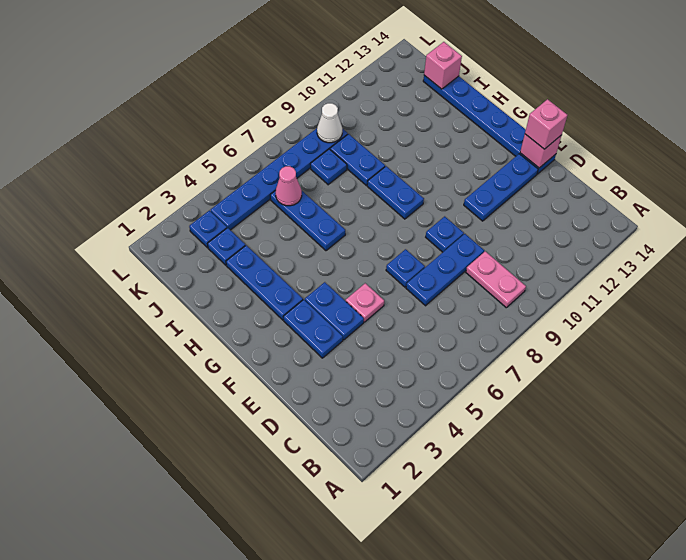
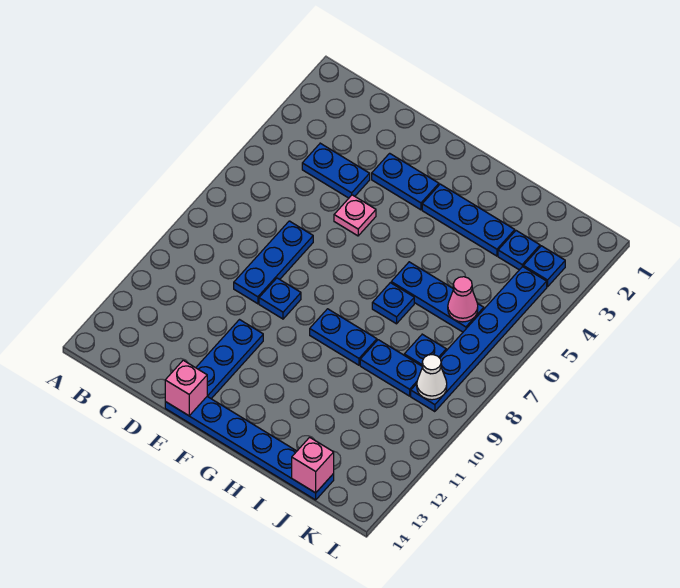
pink plate B9:C9 level 1 -> none
blue plate E4:F4 level 1 -> blue plate C4:D4 level 1
blue plate E7 level 1 -> blue plate H7 level 1
pink brick E14 level 3 -> none

